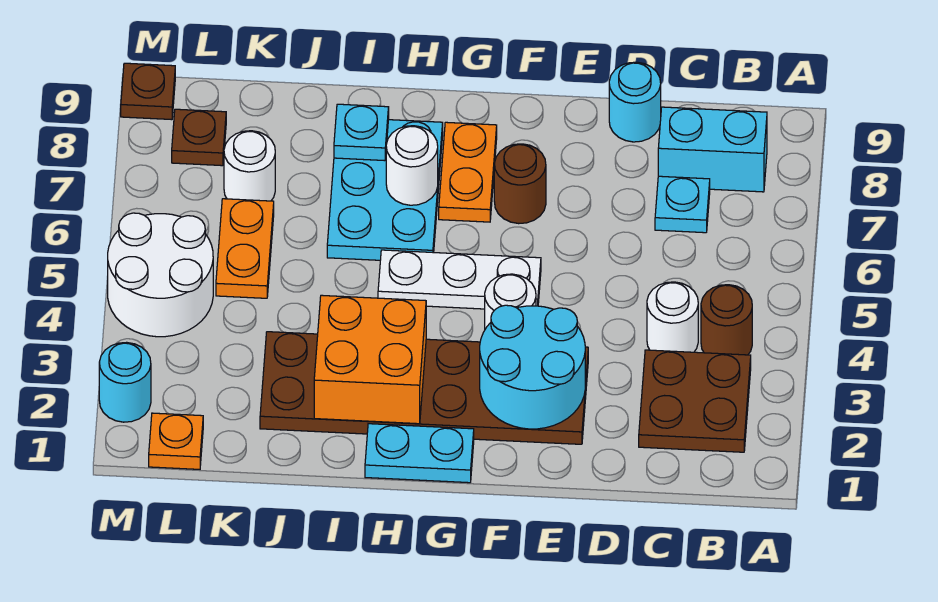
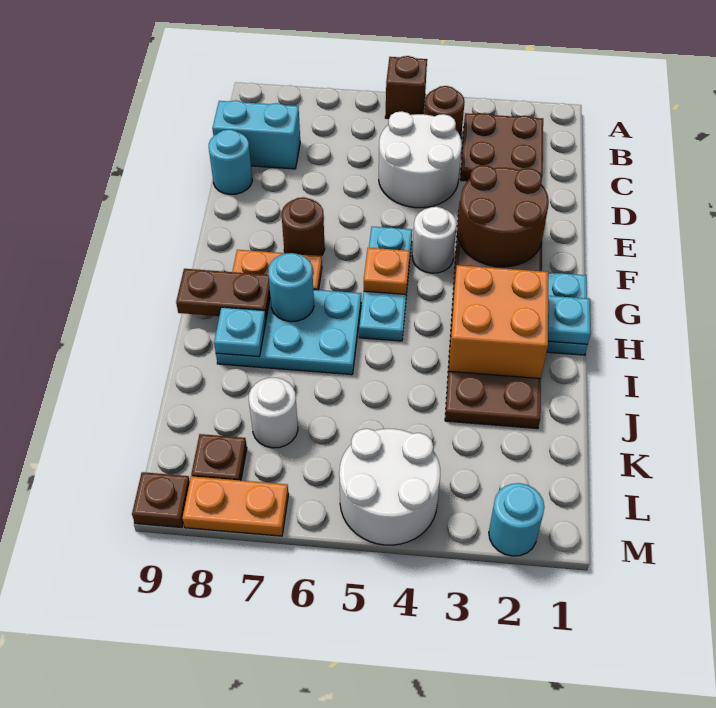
none -> brown brick A5 level 1
cyan brick B8:C8 level 1 -> cyan brick C8:C9 level 1
white round brick C4 level 1 -> white round brick C4:D5 level 1
cyan plate C7 level 1 -> cyan plate H1 level 2
cyan round brick E2:F3 level 2 -> brown round brick E2:F3 level 2
white plate F5:H5 level 1 -> cyan plate F5:H5 level 1
white round brick H7 level 2 -> cyan round brick H7 level 2
none -> brown plate H8:H9 level 2
orange plate K5:K6 level 1 -> orange plate M7:M8 level 1
orange plate L1 level 1 -> orange plate G5 level 2

